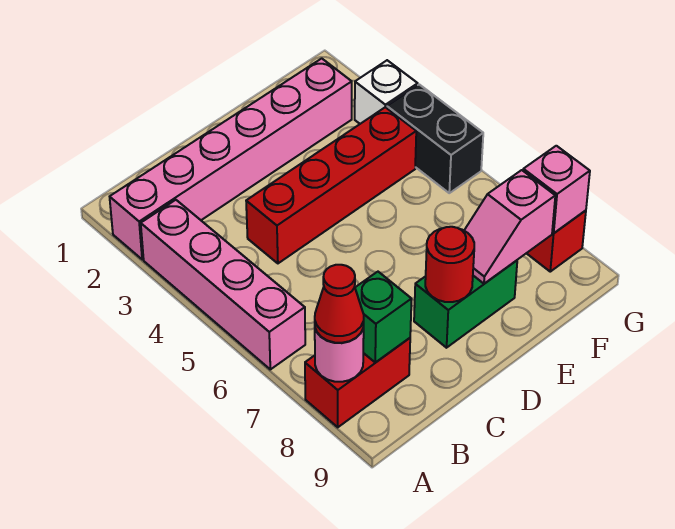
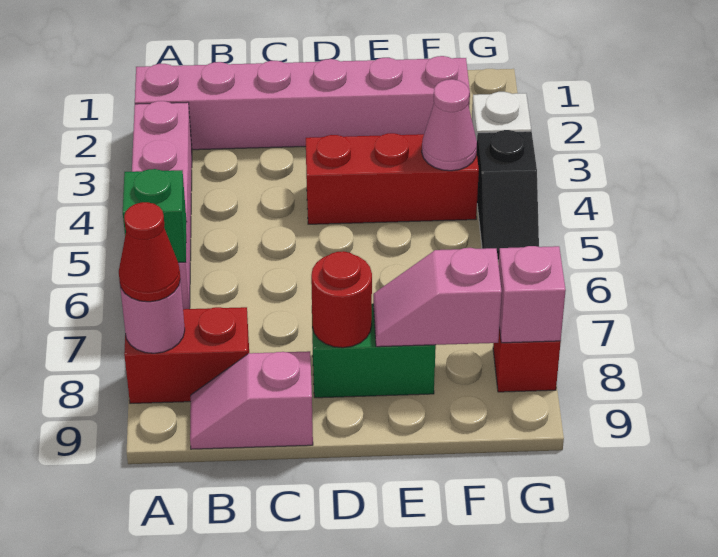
green brick B8 level 2 -> green brick A6 level 2
none -> pink slope B9:C9 level 1 top C
red brick C4:F4 level 1 -> red brick D4:F4 level 1
none -> pink cone F4 level 2
black brick G4:G5 level 1 -> black slope G4:G5 level 1 top 4

